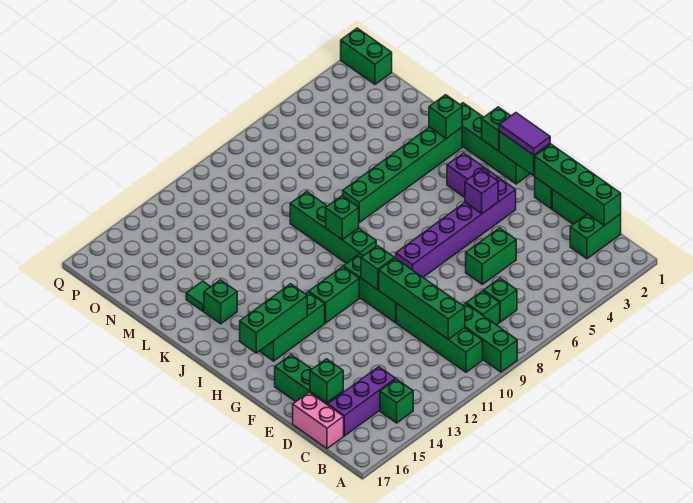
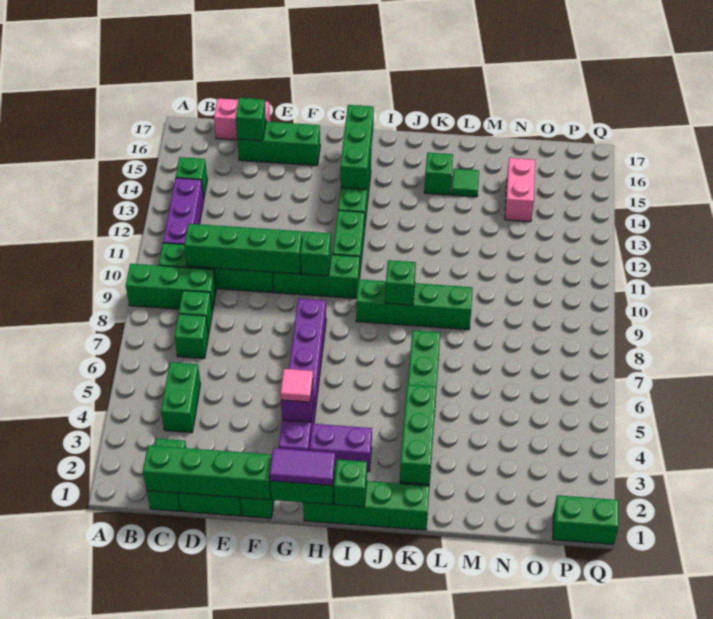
purple brick C14:C16 level 1 -> purple brick B11:B13 level 1
green brick E5:E6 level 1 -> green brick C4:C5 level 1
none -> pink tile G4 level 3
green brick K2 level 2 -> green brick K2:K4 level 2
none -> pink brick N14:N15 level 1

